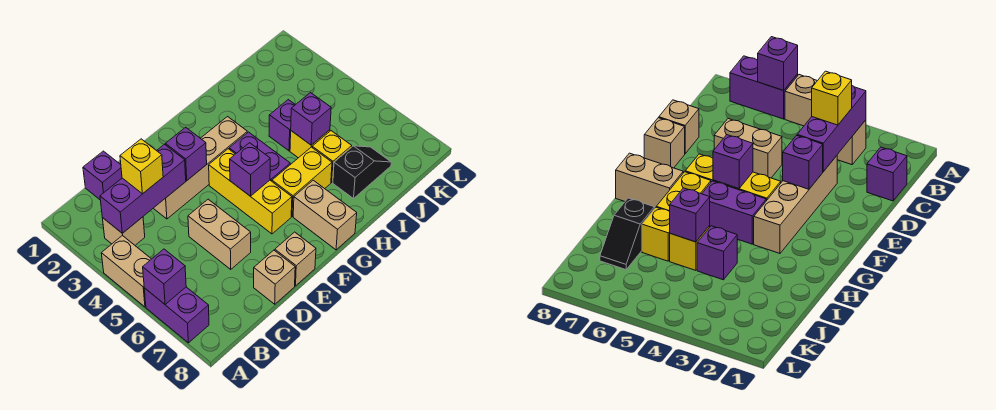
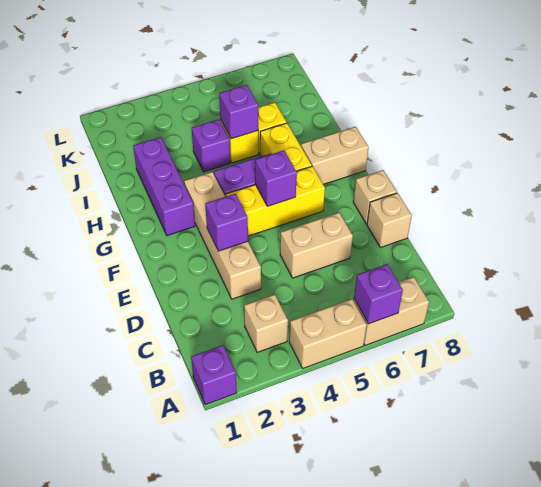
purple brick A6:A7 level 1 -> tan brick A6:A7 level 1
purple brick B3:D3 level 2 -> purple brick G2:I2 level 1
purple brick C1 level 1 -> purple brick A1 level 1
yellow brick C3 level 3 -> none
black slope I7:J7 level 1 top I -> none

